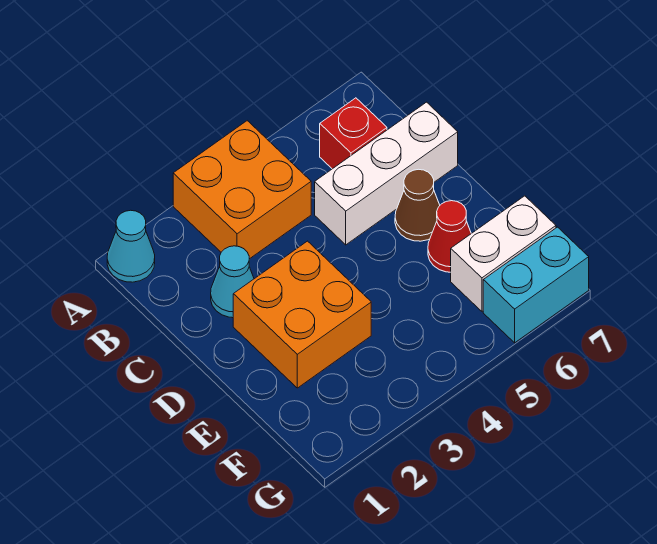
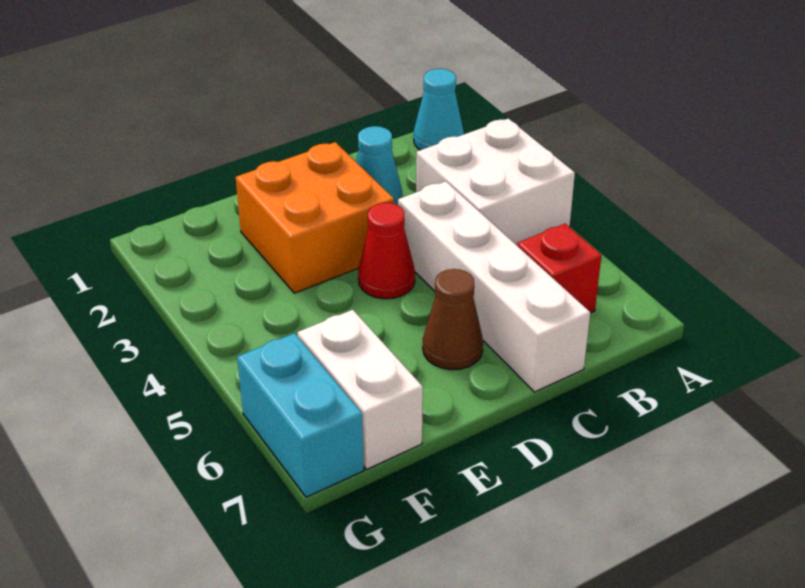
orange brick A3:B4 level 1 -> white brick A3:B4 level 1
white brick C5:C7 level 1 -> white brick C4:C7 level 1
red cone E6 level 1 -> red cone D4 level 1

